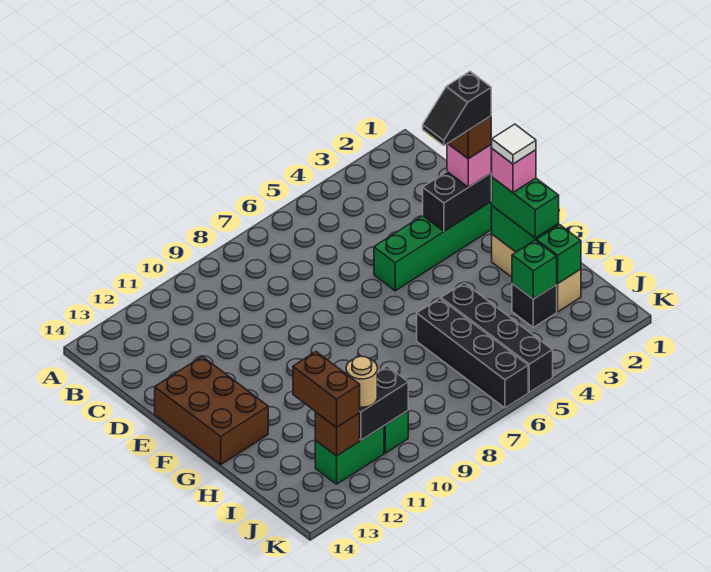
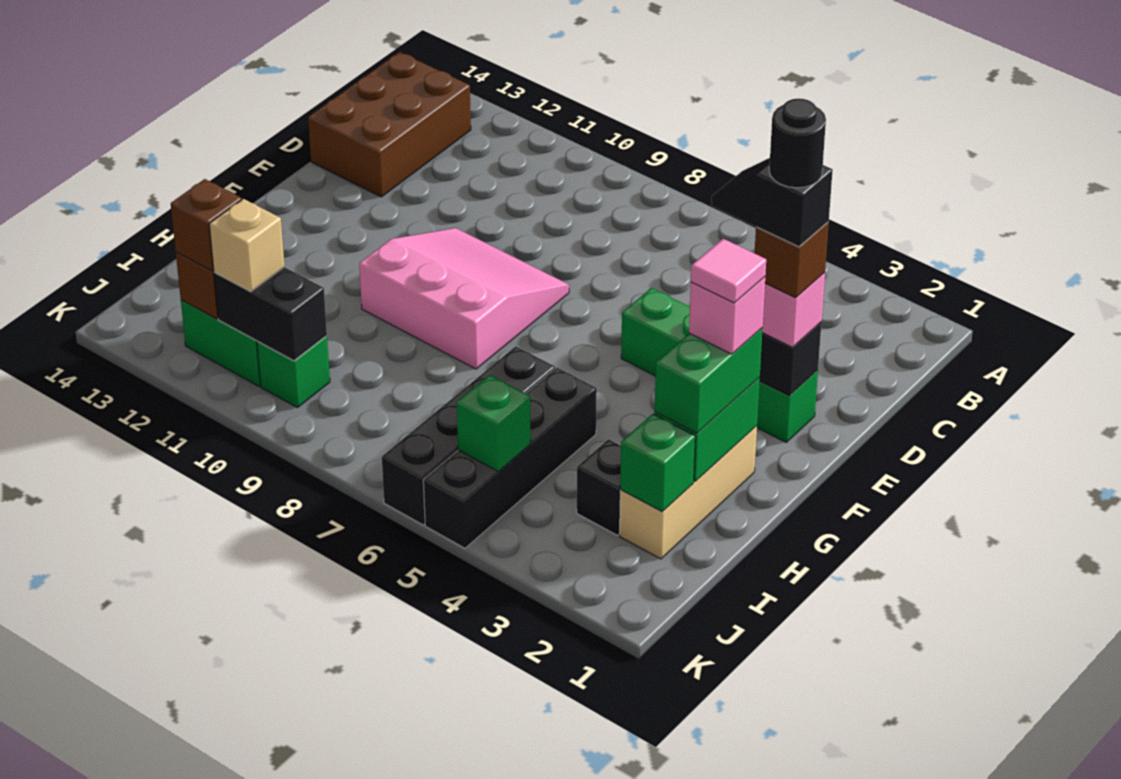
none -> black round brick E2 level 6
none -> pink slope E8:G10 level 1 top G
brown brick E13:G14 level 1 -> brown brick B13:D14 level 1
white tile G2 level 5 -> pink tile G2 level 5
green brick I3 level 2 -> green brick J5 level 2
brown brick I12:J12 level 3 -> brown brick J12 level 3
tan round brick J11 level 3 -> tan brick J11 level 3

